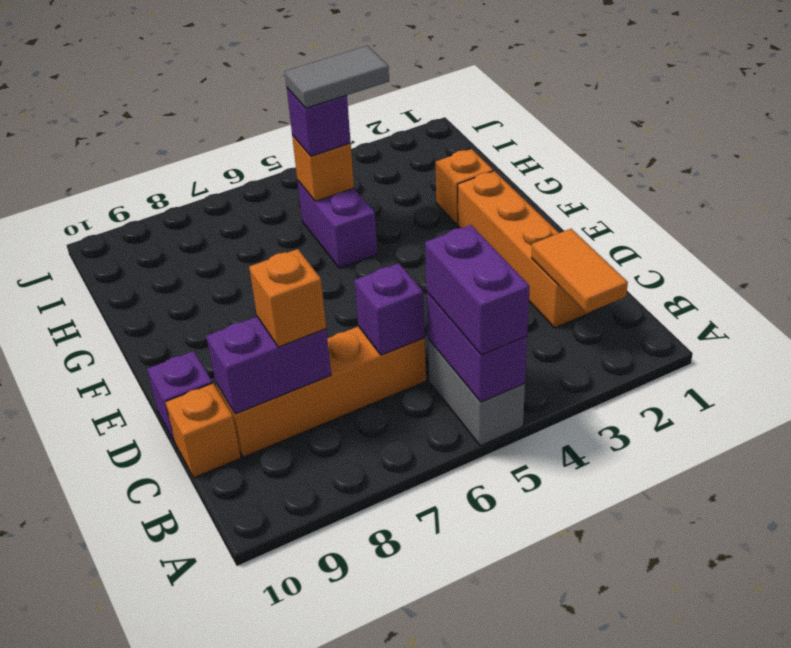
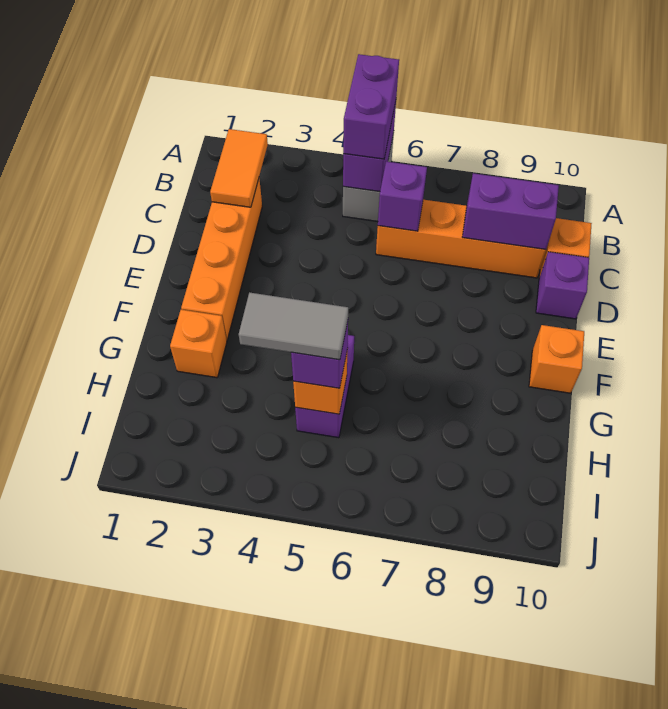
orange brick C8 level 3 -> orange brick F10 level 1

